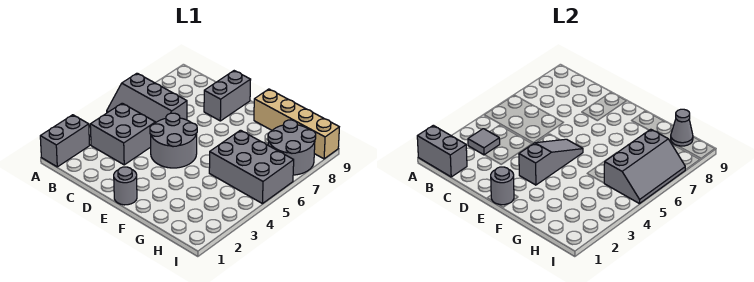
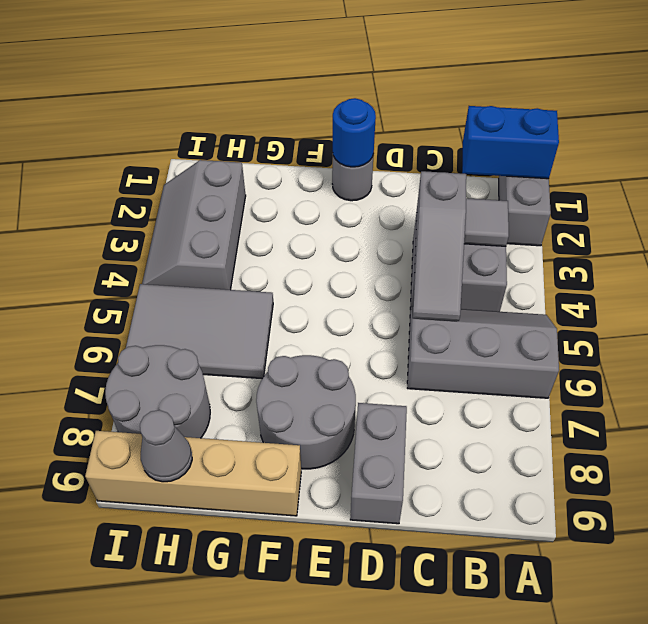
grey brick A1:B1 level 2 -> blue brick A1:B1 level 2
grey round brick D4:E5 level 1 -> grey round brick E7:F8 level 1
grey round brick E1 level 2 -> blue round brick E1 level 2
grey slope E3:E5 level 2 top 3 -> grey slope C3:C5 level 2 top 3
grey brick G5:I6 level 1 -> grey tile G5:I6 level 1
grey slope H5:I7 level 2 top H -> grey slope H2:I4 level 1 top H

